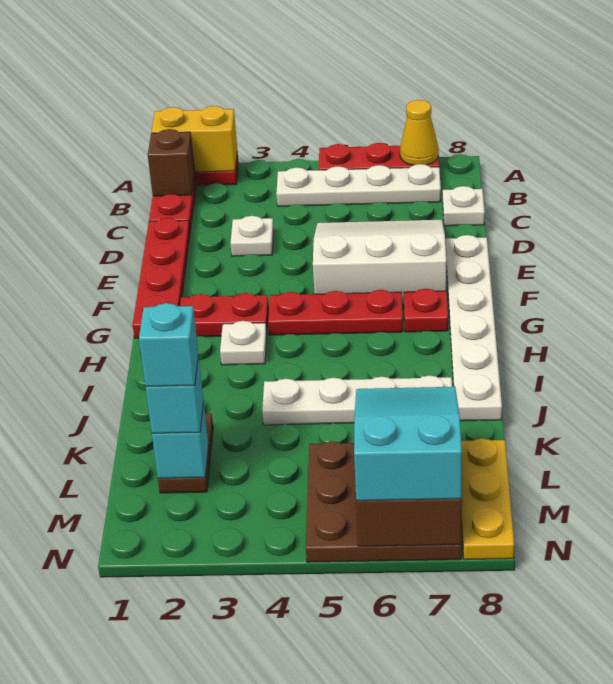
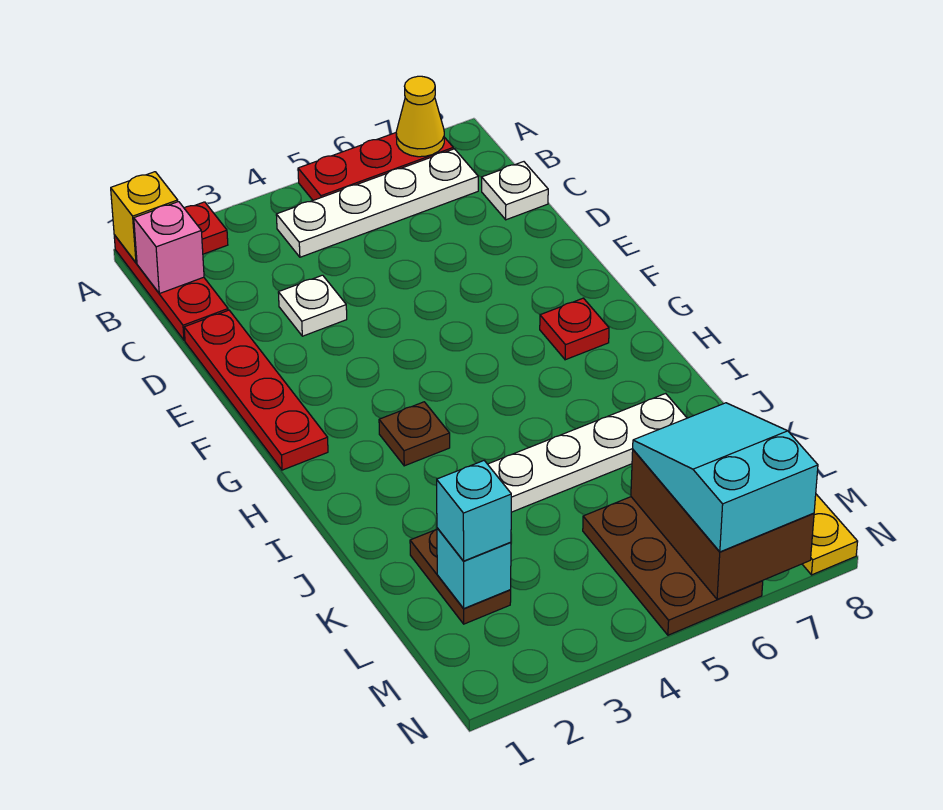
yellow brick A1:A2 level 2 -> yellow brick A1 level 2
brown brick B1 level 2 -> pink brick B1 level 2
white slope D5:F7 level 1 top F -> none
white plate E8:J8 level 1 -> none
red plate G2:G3 level 1 -> none
red plate G4:G6 level 1 -> none
white plate H3 level 1 -> brown plate H3 level 1
cyan brick L2 level 4 -> none
brown plate L5:N7 level 1 -> brown plate L5:N6 level 1

